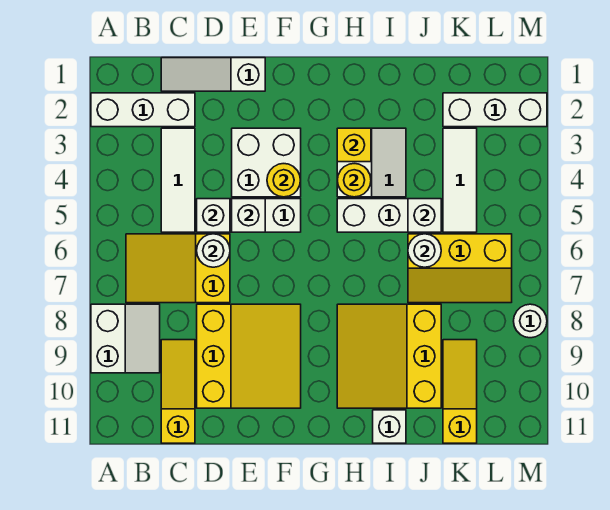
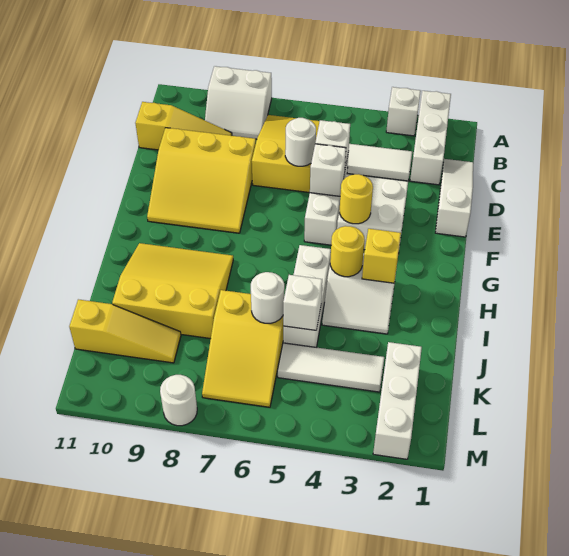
white brick I11 level 1 -> white brick A3 level 1
yellow slope J6:L7 level 1 top 6 -> yellow slope J6:L7 level 1 top J

